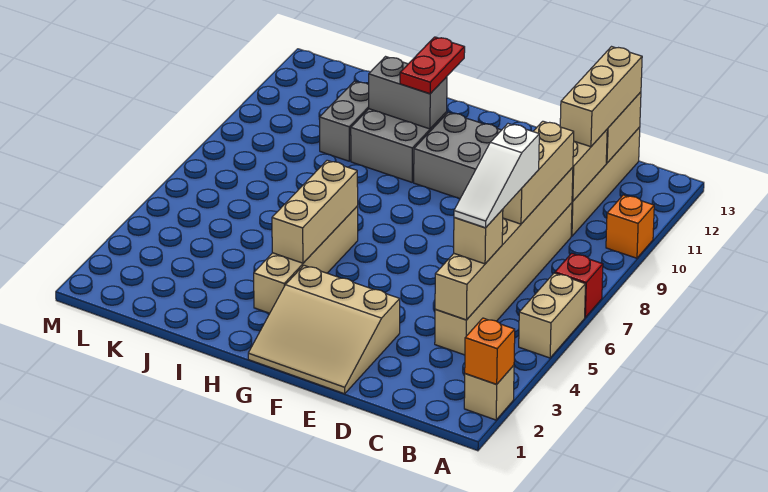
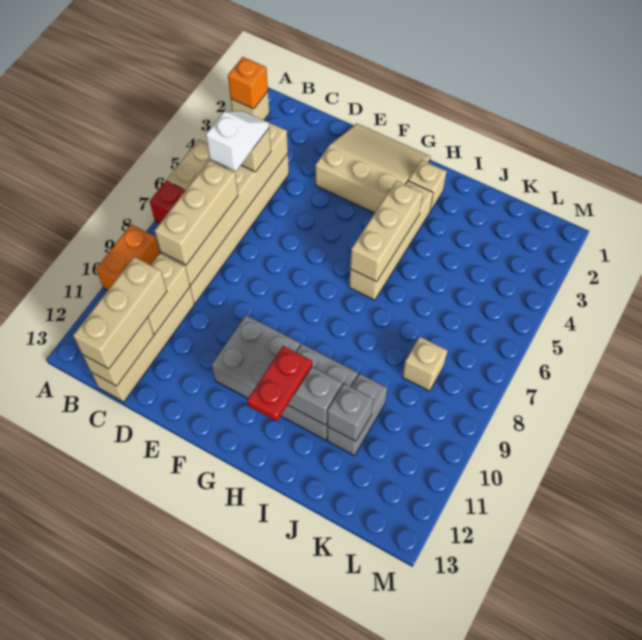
orange brick A10 level 1 -> orange brick A9:A10 level 1
white slope C5:C7 level 4 top 7 -> white slope C5:C6 level 4 top 6
none -> tan brick H2 level 1
none -> grey brick J11 level 2
none -> tan brick K8 level 1

